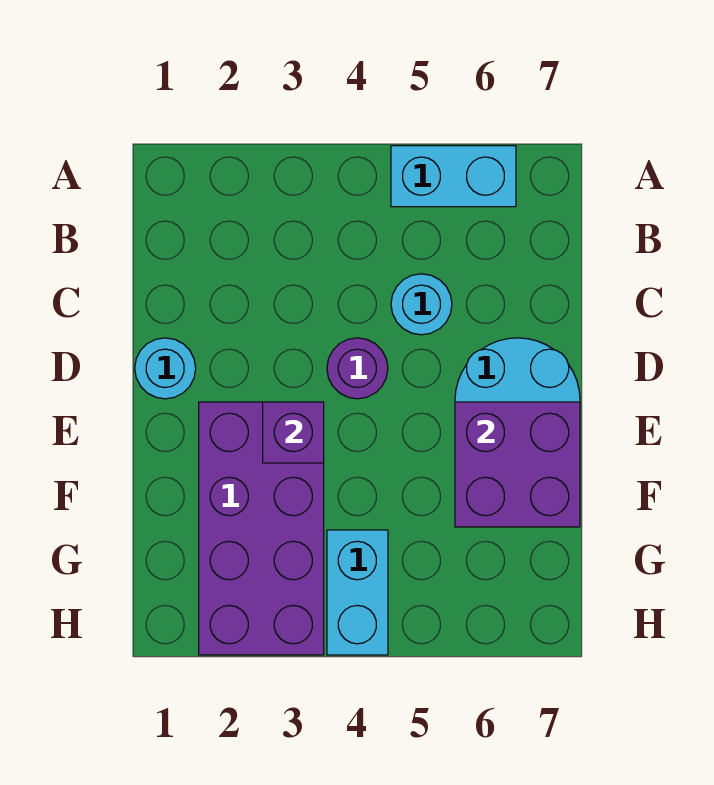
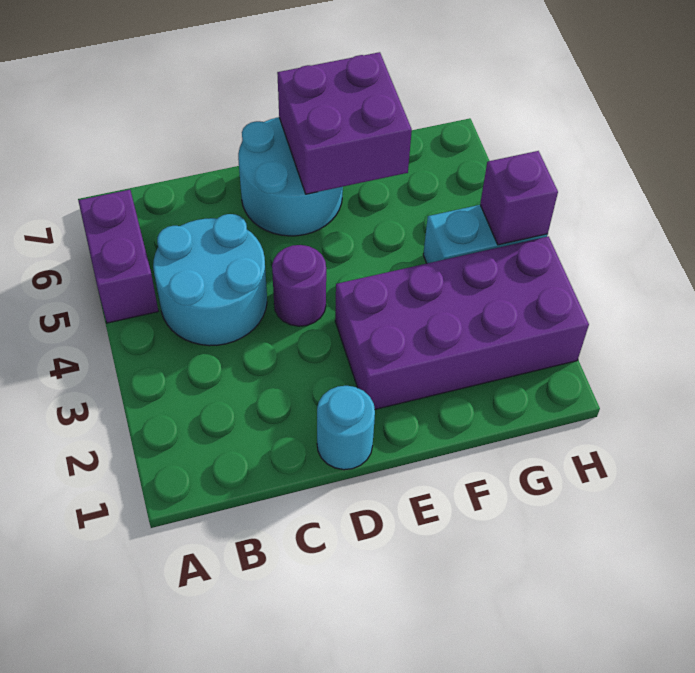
cyan brick A5:A6 level 1 -> purple brick A5:A6 level 1
cyan round brick C5 level 1 -> cyan round brick B4:C5 level 1
purple brick E3 level 2 -> purple brick H4 level 2

